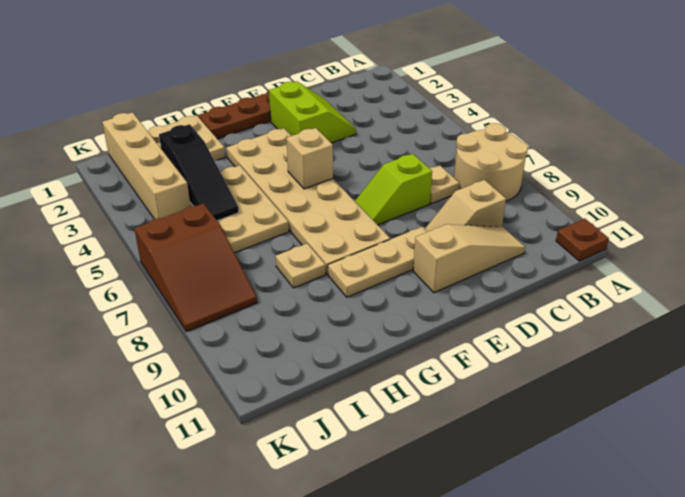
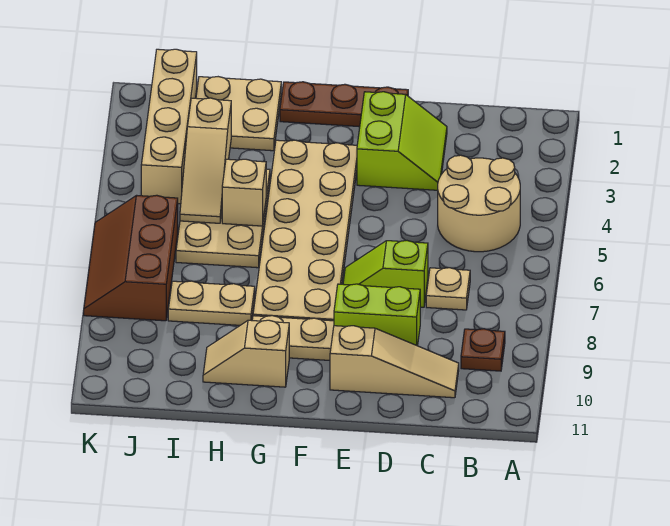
tan round brick A7:B8 level 1 -> tan round brick B4:C5 level 1
brown plate A11 level 1 -> brown plate B9 level 1
tan slope C9:D9 level 1 top C -> tan slope G10:H10 level 1 top G
none -> lime brick D9:E9 level 2
tan brick F5 level 2 -> tan brick H5 level 2
tan plate H8 level 1 -> tan plate H8:I8 level 1
black slope I3:I5 level 2 top 3 -> tan slope I3:I5 level 2 top 3
brown slope J6:K8 level 1 top 6 -> brown slope J6:K8 level 1 top J

